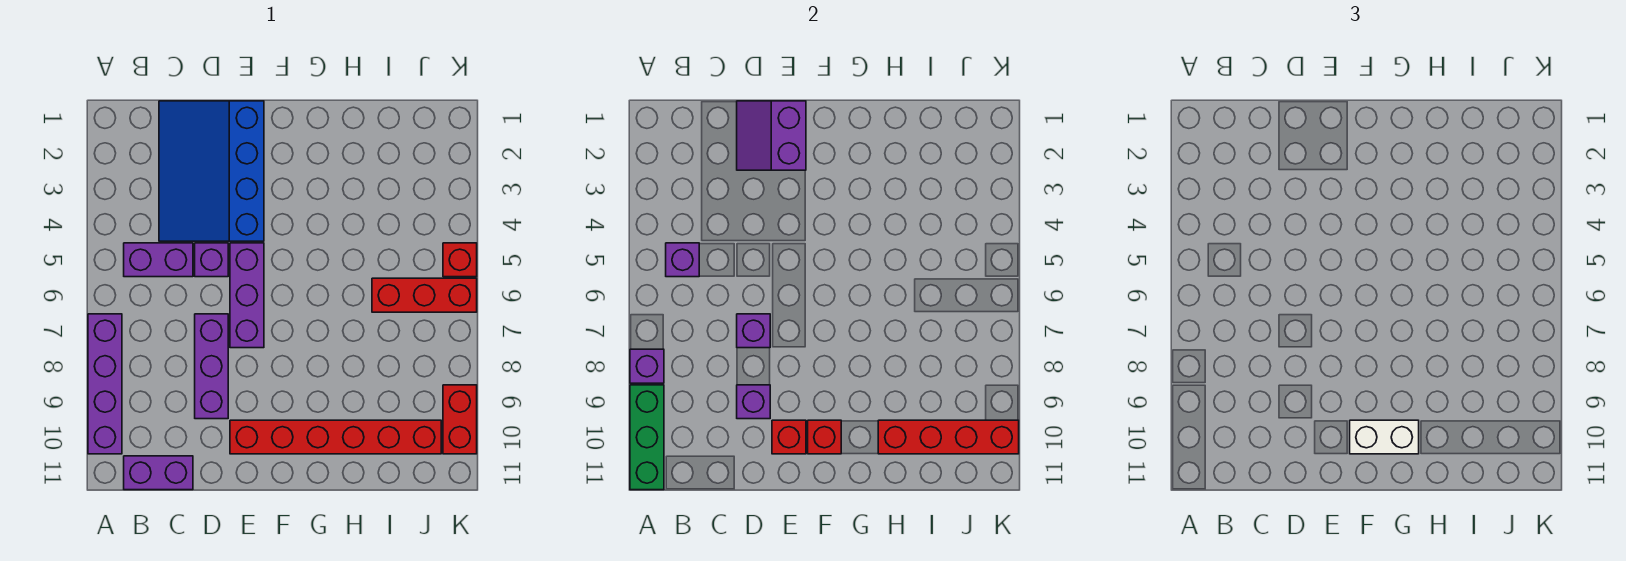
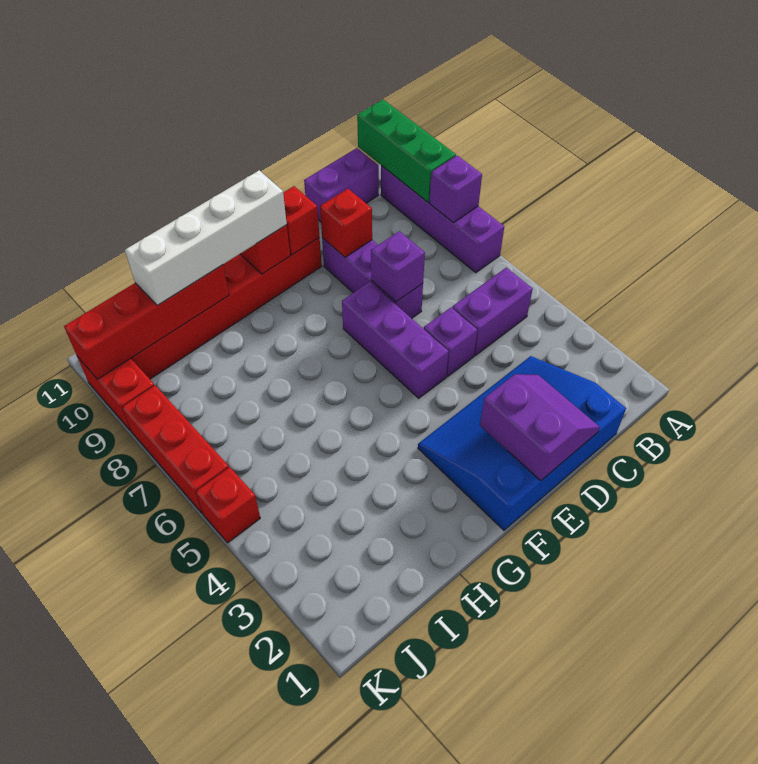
purple brick B5 level 2 -> none
blue slope C1:E4 level 1 top E -> blue slope C1:F3 level 1 top 1
purple brick D9 level 2 -> red brick D9 level 2
white brick F10:G10 level 3 -> white brick F10:I10 level 3
red brick I6:K6 level 1 -> red brick K6:K8 level 1

